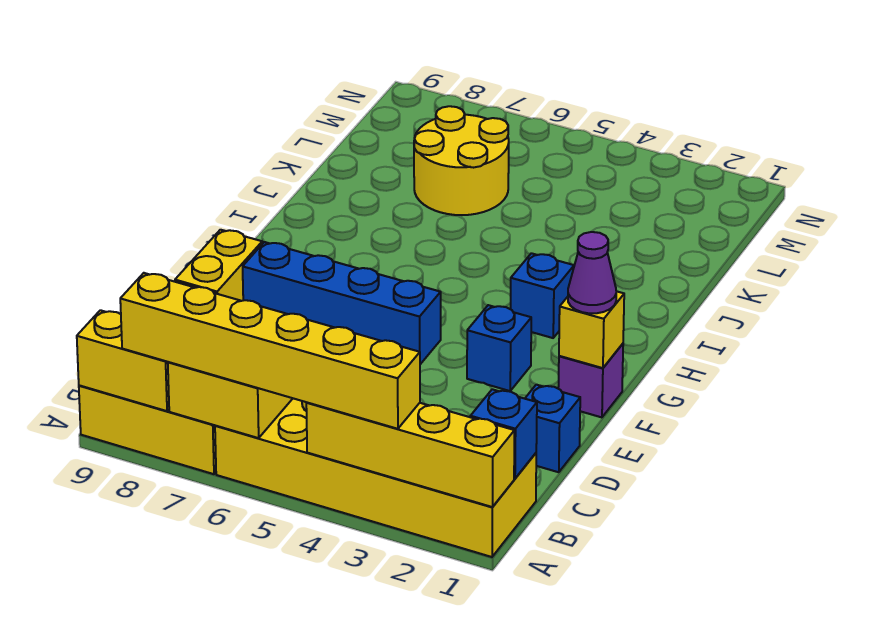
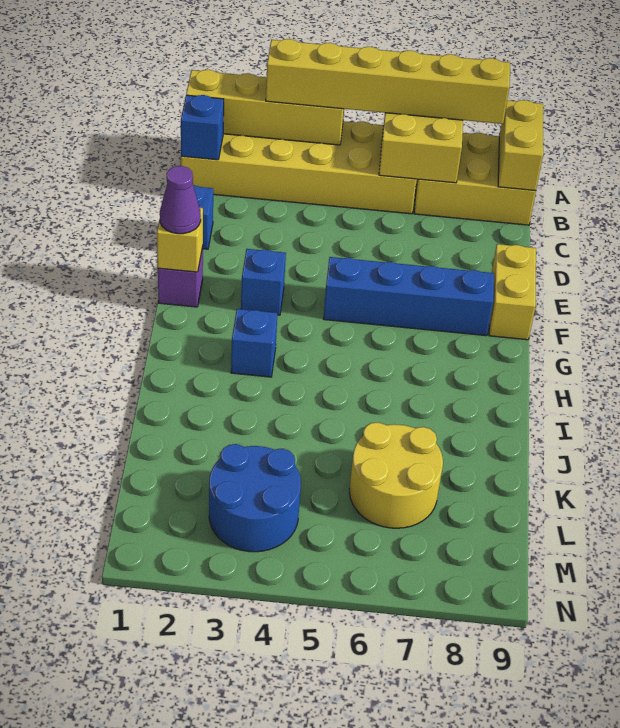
yellow brick A8:A9 level 2 -> yellow brick A9:B9 level 2
none -> blue round brick L3:M4 level 1

